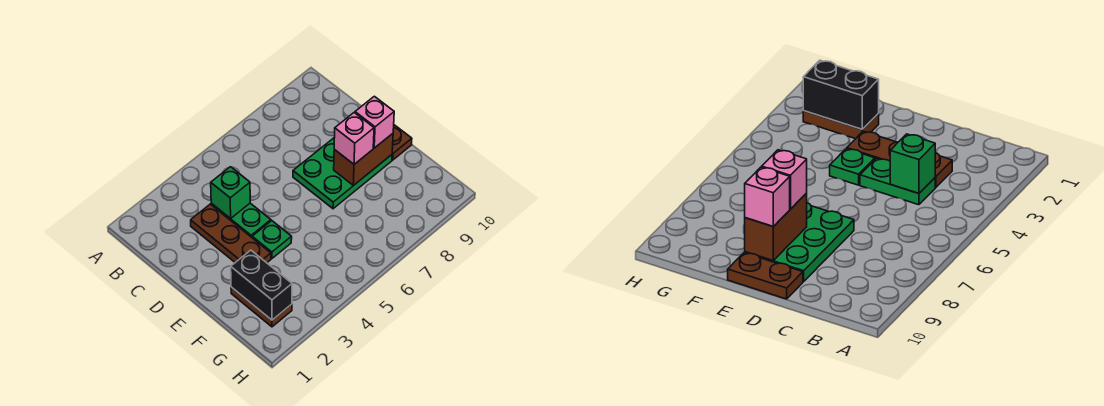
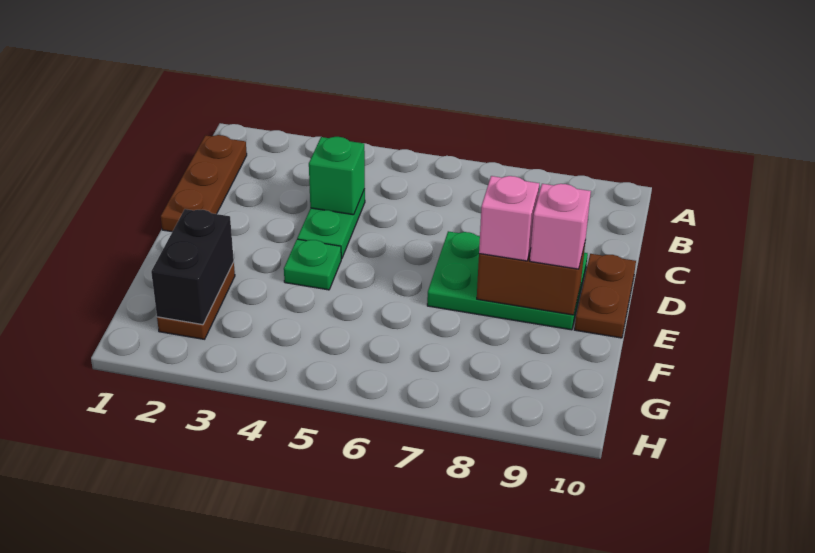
brown plate C3:E3 level 1 -> brown plate B1:D1 level 1

